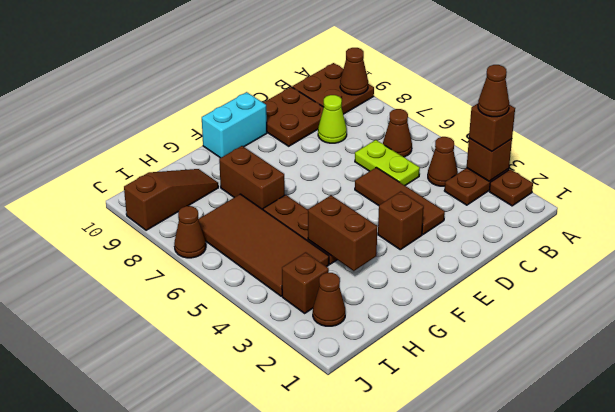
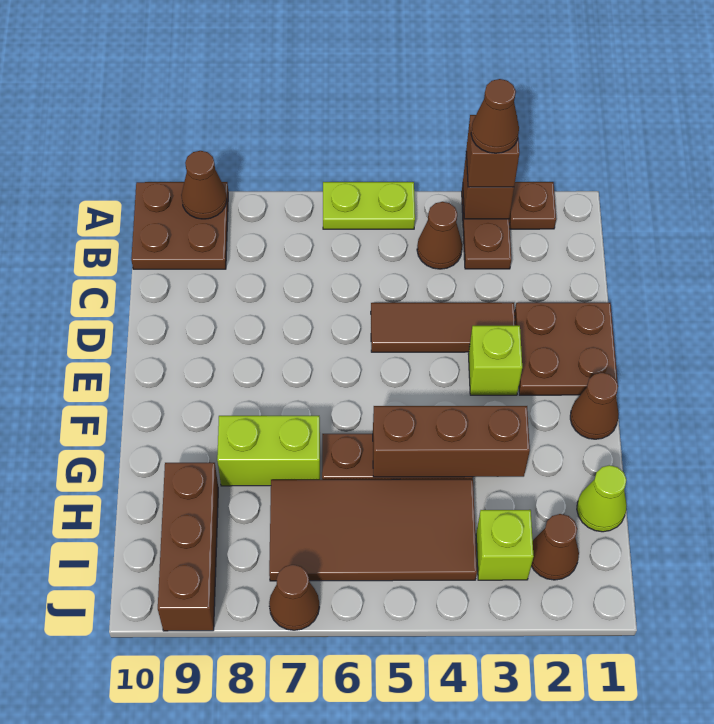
brown cone B6 level 1 -> brown cone F1 level 1
lime plate C5:C6 level 1 -> lime plate A5:A6 level 1
lime cone C8 level 1 -> lime cone H1 level 1
brown plate C9:D10 level 1 -> brown plate D1:E2 level 1
brown brick E3 level 1 -> lime brick E3 level 1
cyan brick E10:F10 level 1 -> none
brown brick G3:G4 level 2 -> brown brick G3:G5 level 2
brown brick G7:G8 level 1 -> lime brick G7:G8 level 1
brown slope H9:J9 level 1 top J -> brown brick H9:J9 level 1
brown brick I3 level 1 -> lime brick I3 level 1

